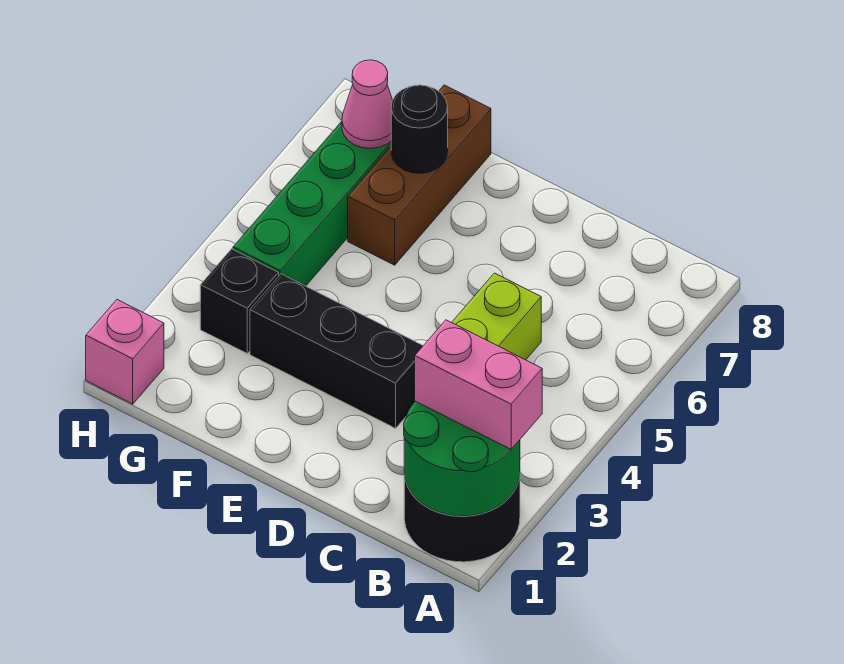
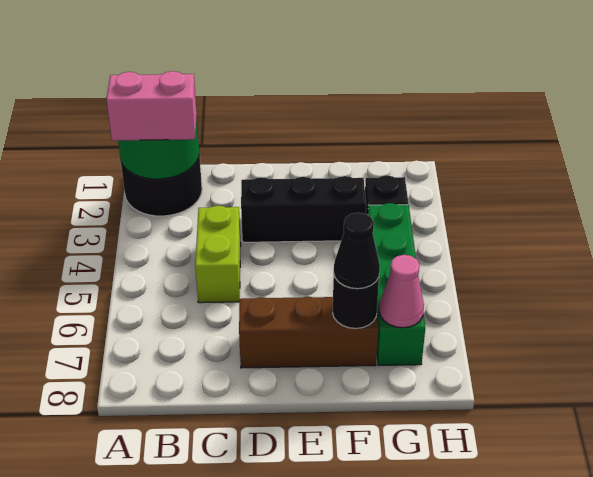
brown brick F6:F8 level 1 -> brown brick D7:F7 level 1
none -> black cone F7 level 3
pink brick H1 level 1 -> none

